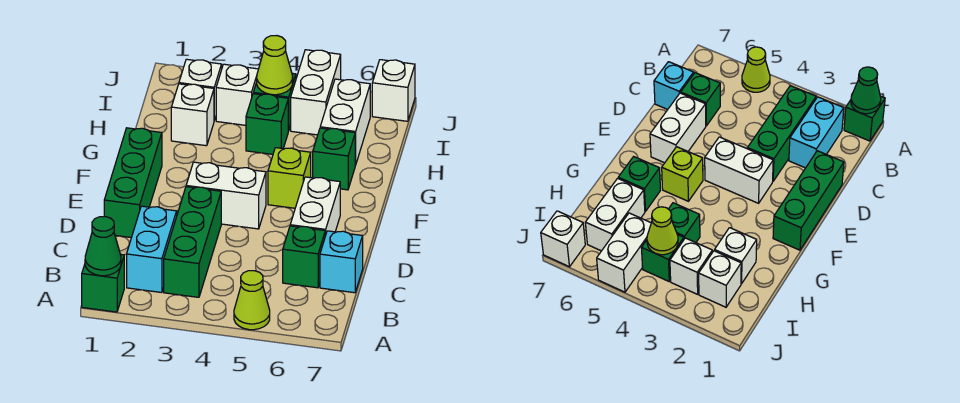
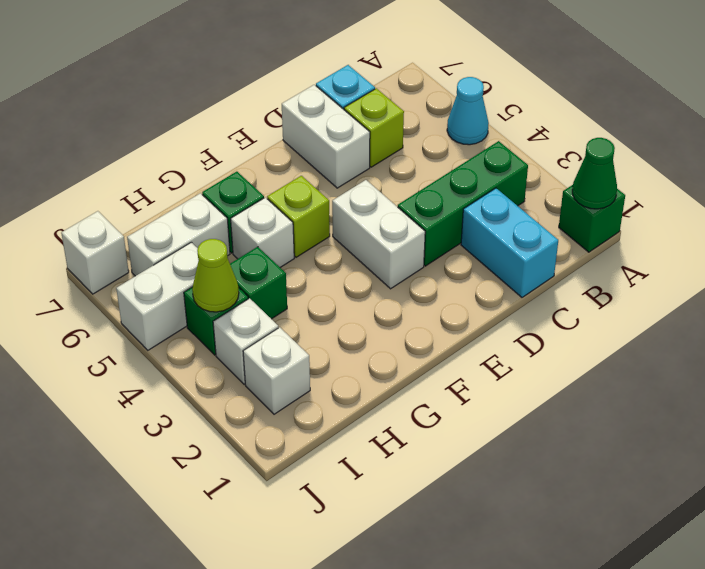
lime cone A5 level 1 -> cyan cone A5 level 1
cyan brick B2:C2 level 1 -> cyan brick C1:C2 level 1
green brick C6 level 1 -> lime brick C6 level 1
green brick D1:F1 level 1 -> none
white brick D6:E6 level 1 -> white brick D6:D7 level 1
white brick H2 level 1 -> white brick G5 level 1

